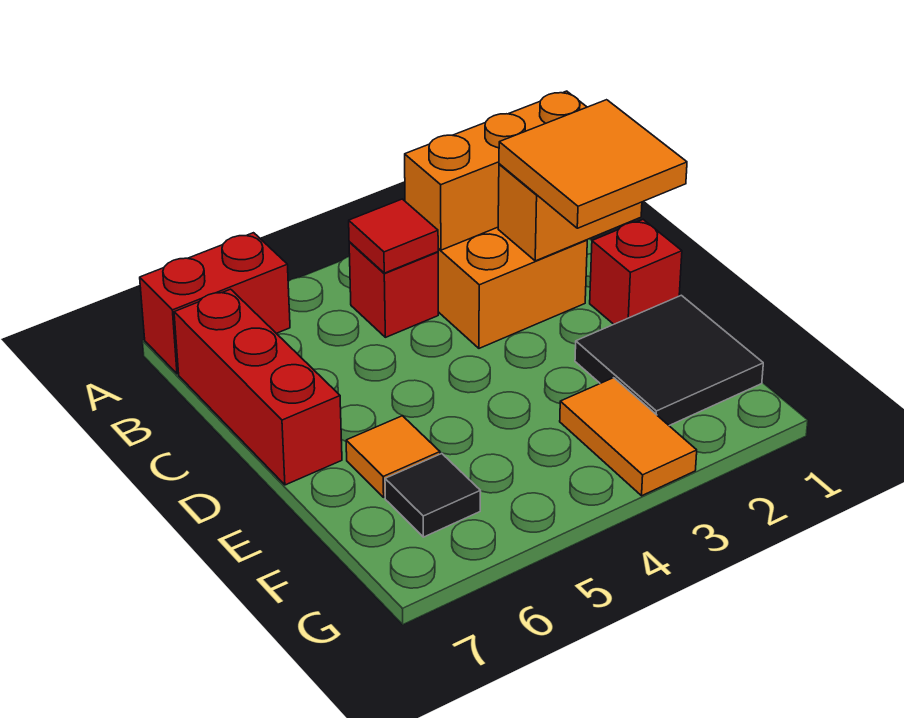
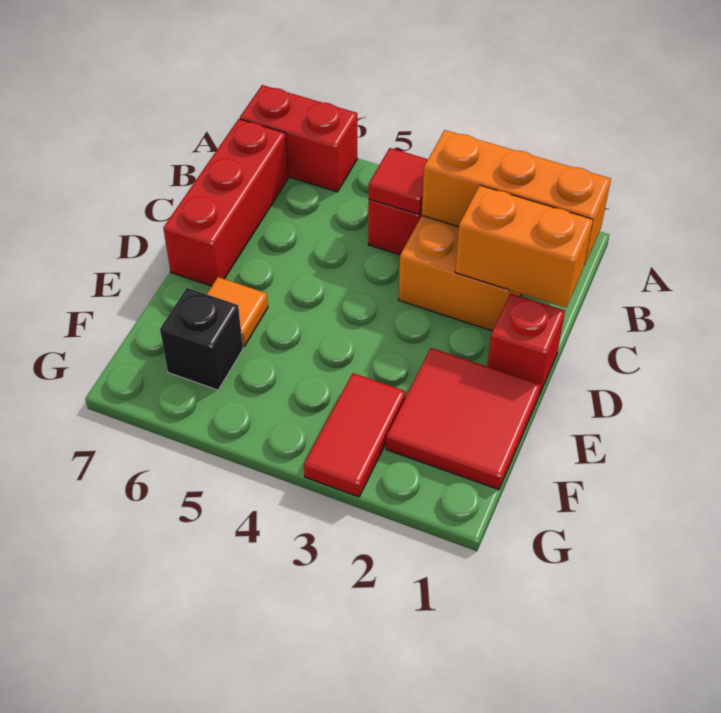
orange tile C1:D2 level 3 -> none
black tile E1:F2 level 1 -> red tile E1:F2 level 1
orange tile F3:G3 level 1 -> red tile F3:G3 level 1
black tile F6 level 1 -> black brick F6 level 1

